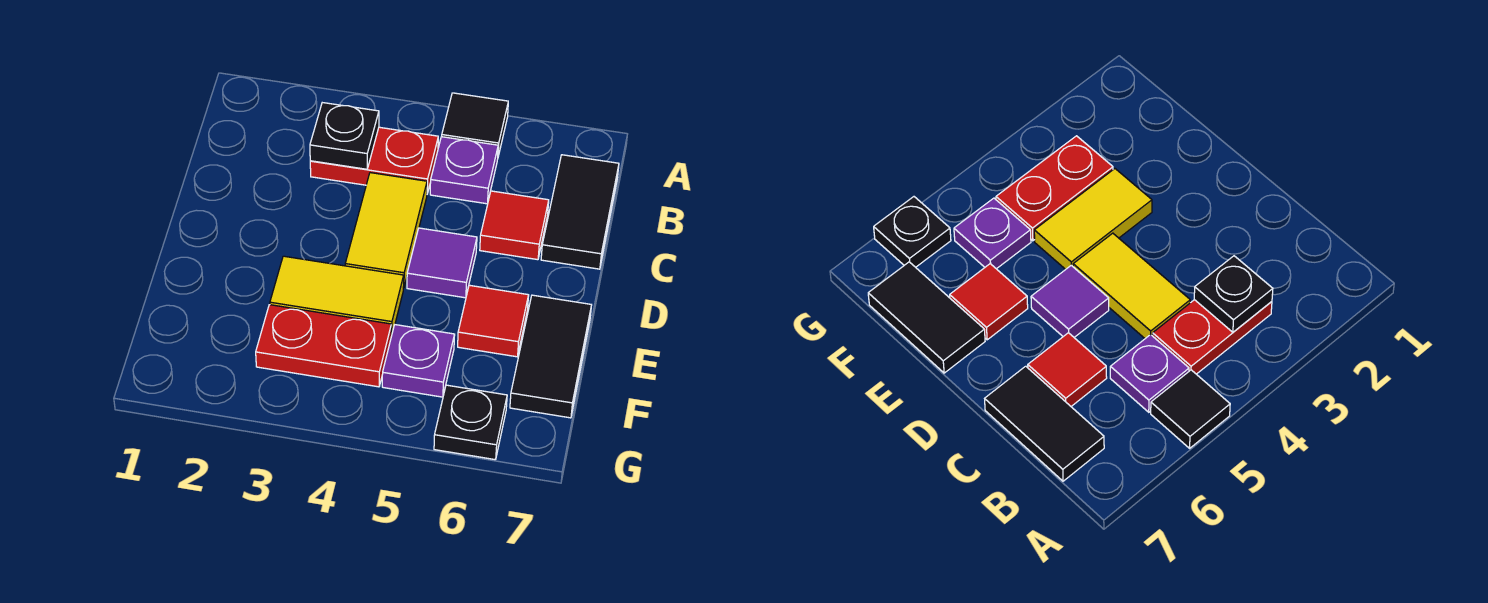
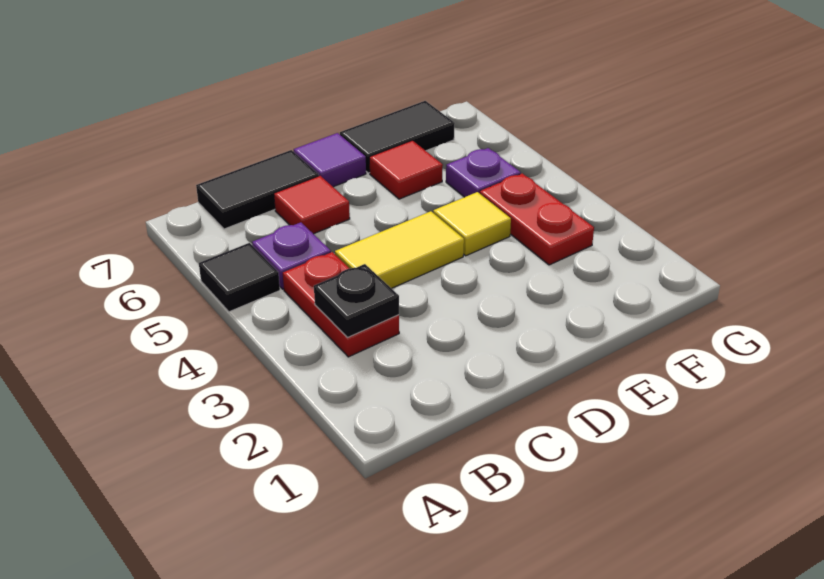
purple tile D5 level 1 -> purple tile D7 level 1
yellow tile E3:E4 level 1 -> yellow tile E4 level 1
black plate G6 level 1 -> none

